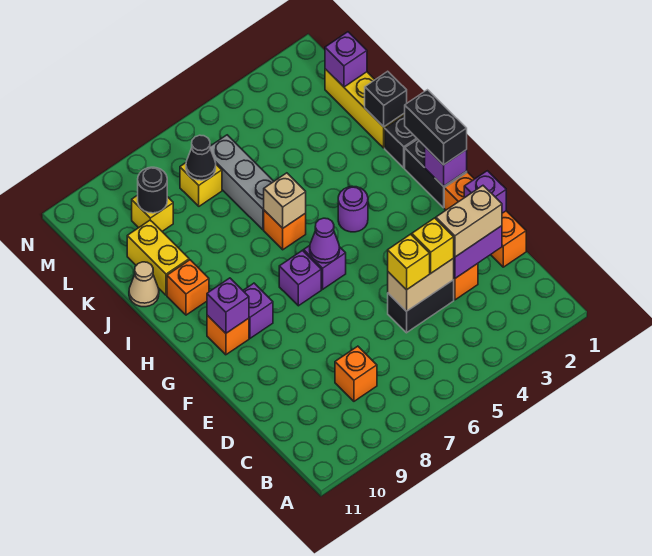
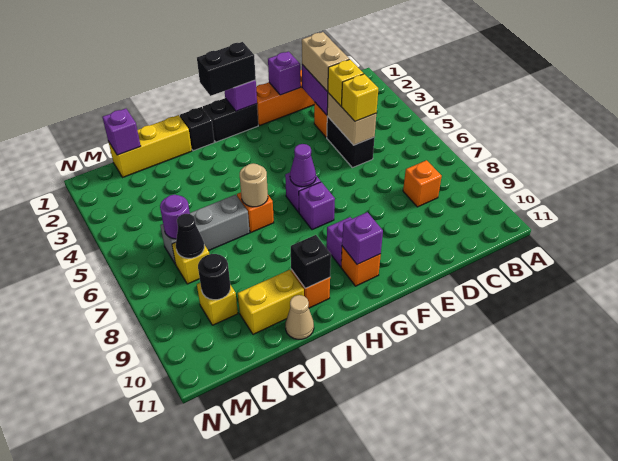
purple round brick H4 level 1 -> purple round brick L6 level 2
tan brick I6 level 2 -> tan round brick I6 level 2
black brick J1 level 2 -> black brick I10 level 2

